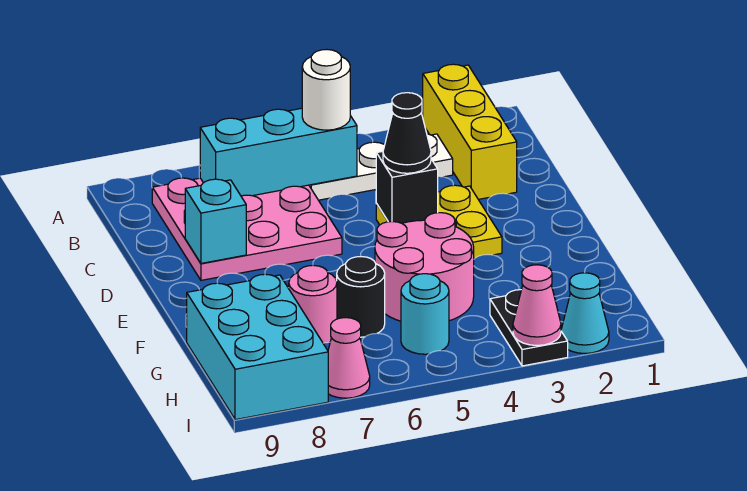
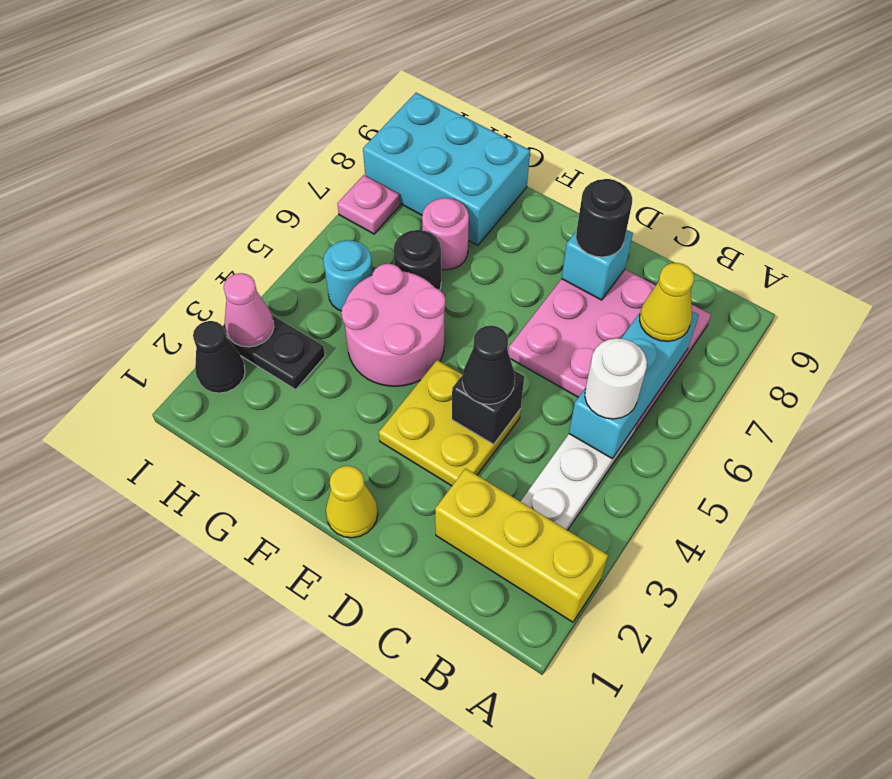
none -> yellow cone B7 level 3
none -> black round brick D8 level 3
none -> yellow cone E1 level 1
cyan cone I2 level 1 -> black cone I2 level 1
pink cone I7 level 1 -> pink plate I7 level 1

